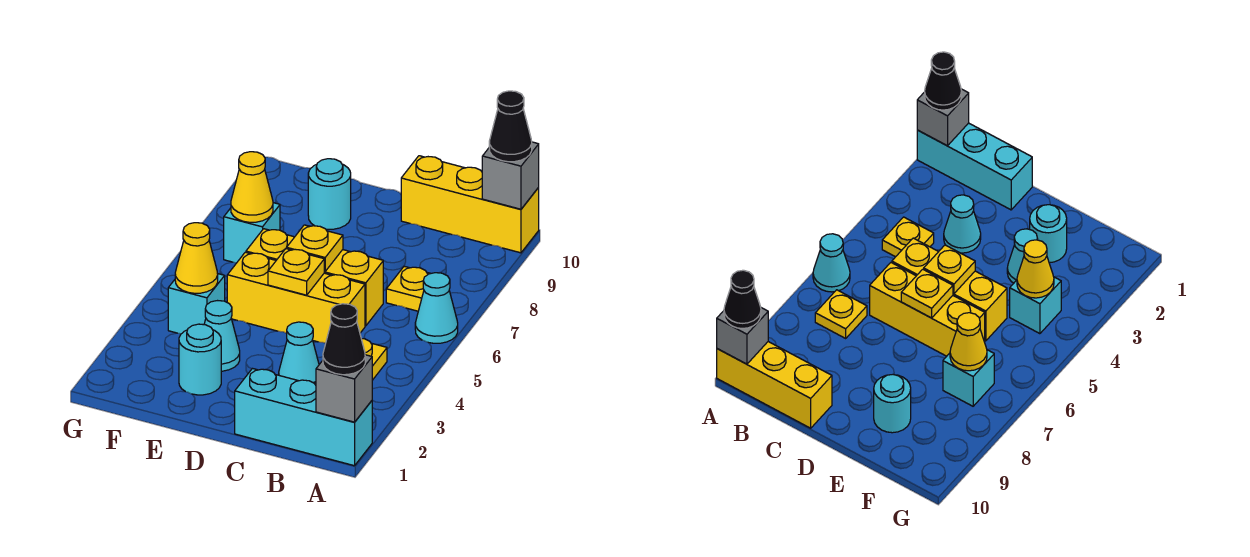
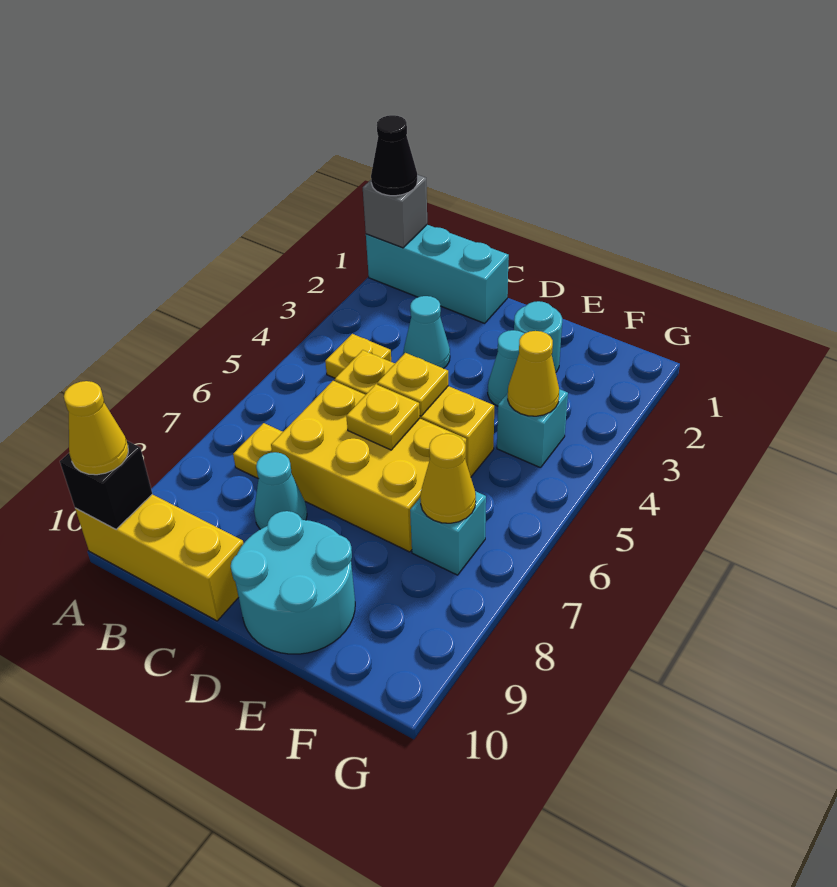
cyan cone A6 level 1 -> cyan cone C8 level 1
grey brick A10 level 2 -> black brick A10 level 2
black cone A10 level 3 -> yellow cone A10 level 3
yellow brick C6:E6 level 1 -> yellow brick C6:E7 level 1
cyan round brick E9 level 1 -> cyan round brick D9:E10 level 1

